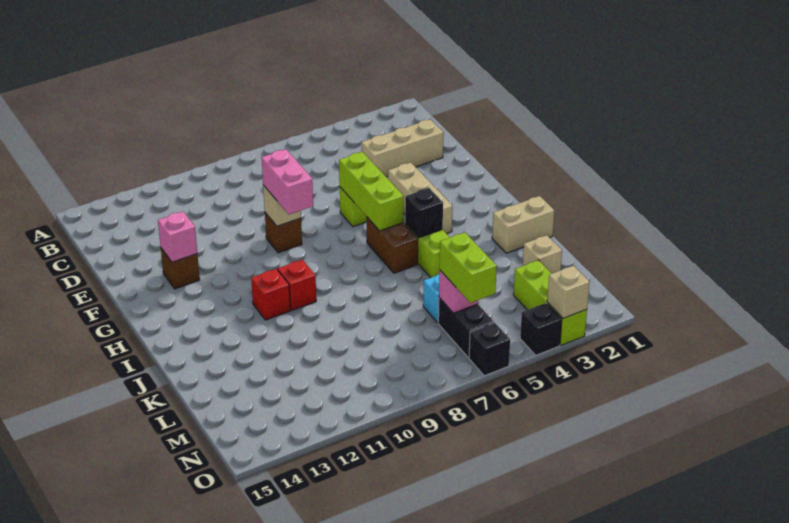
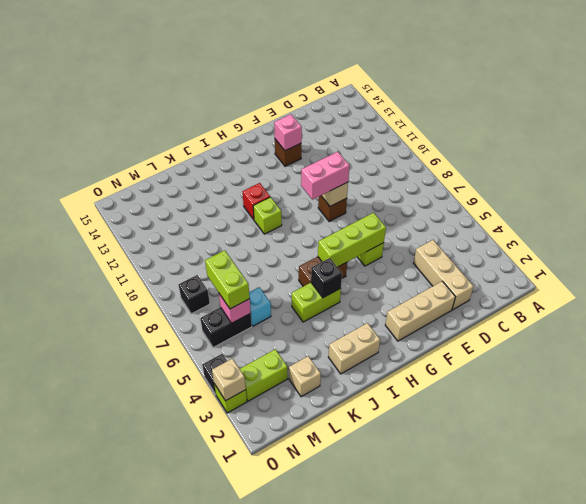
tan brick F4:H4 level 1 -> tan brick E2:G2 level 1
red brick I10 level 1 -> lime brick I10 level 1
tan brick J1:J2 level 1 -> tan brick I2:J2 level 1
lime brick M6:N6 level 3 -> lime brick M6:M7 level 3
black brick O6 level 1 -> black brick N8 level 1

